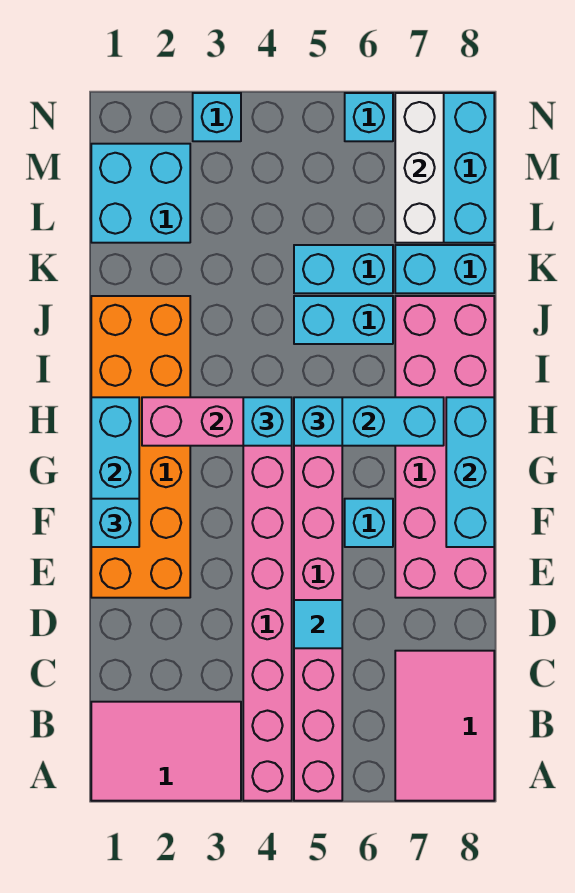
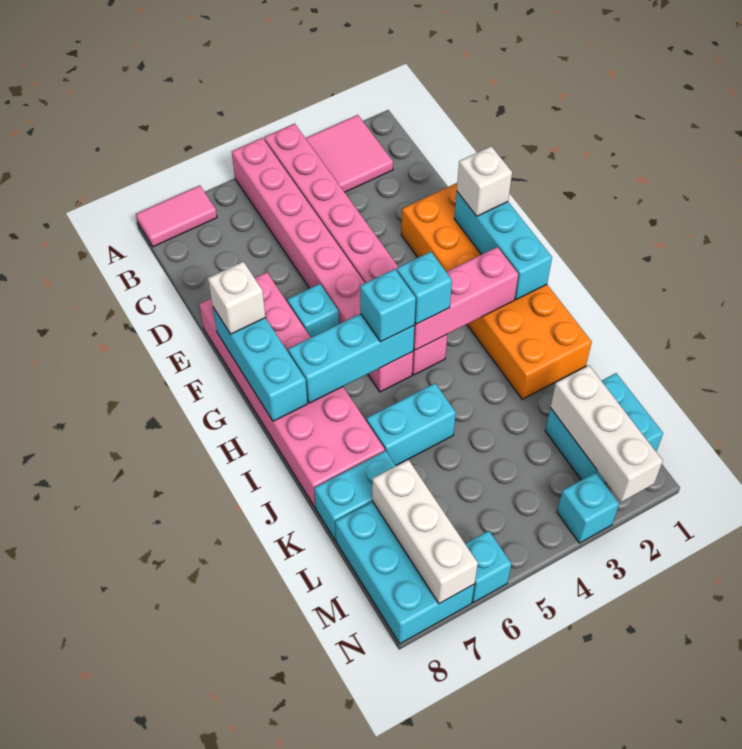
pink tile A1:B3 level 1 -> pink tile A2:B3 level 1
pink tile A7:C8 level 1 -> pink tile A7:A8 level 1
cyan tile D5 level 2 -> none
cyan brick F1 level 3 -> white brick F1 level 3
none -> white brick F8 level 3
cyan brick K5:K6 level 1 -> none
none -> white brick L2:N2 level 2

